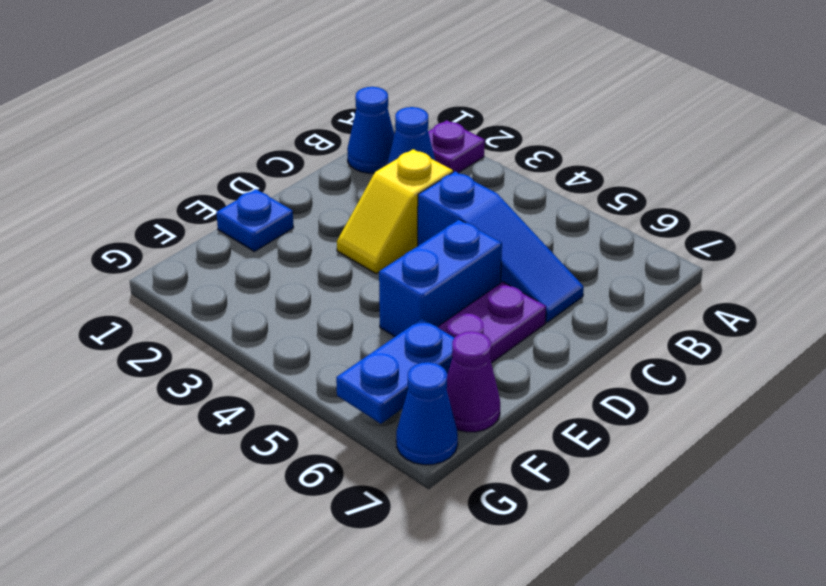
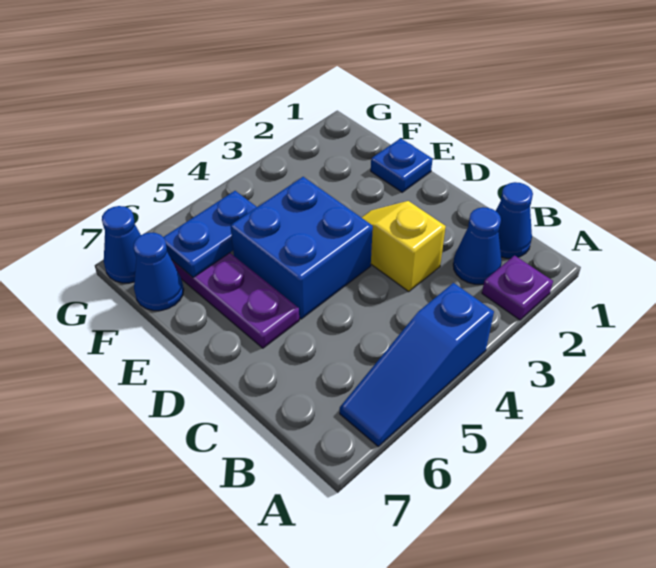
blue slope C4:C6 level 1 top 4 -> blue slope A4:A6 level 1 top 4
blue brick D5:E5 level 1 -> blue brick D4:E5 level 1
blue plate F6:G6 level 2 -> blue plate F5:F6 level 2
purple cone F7 level 1 -> blue cone F7 level 1

